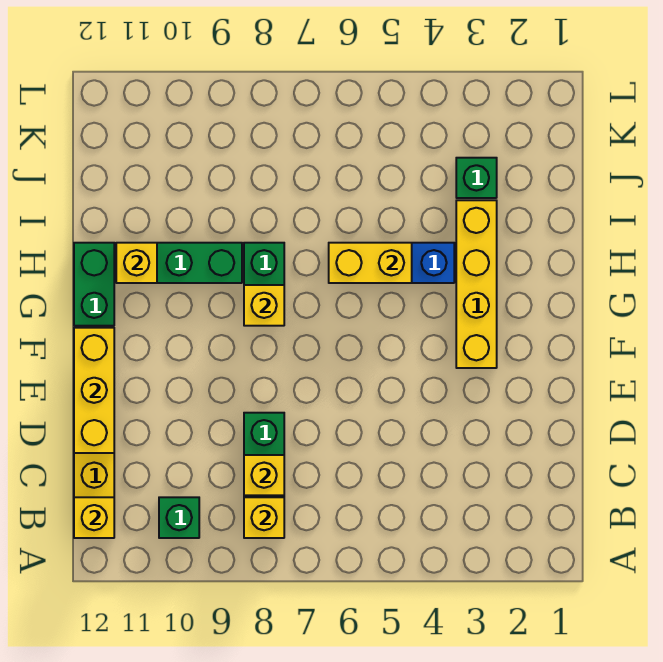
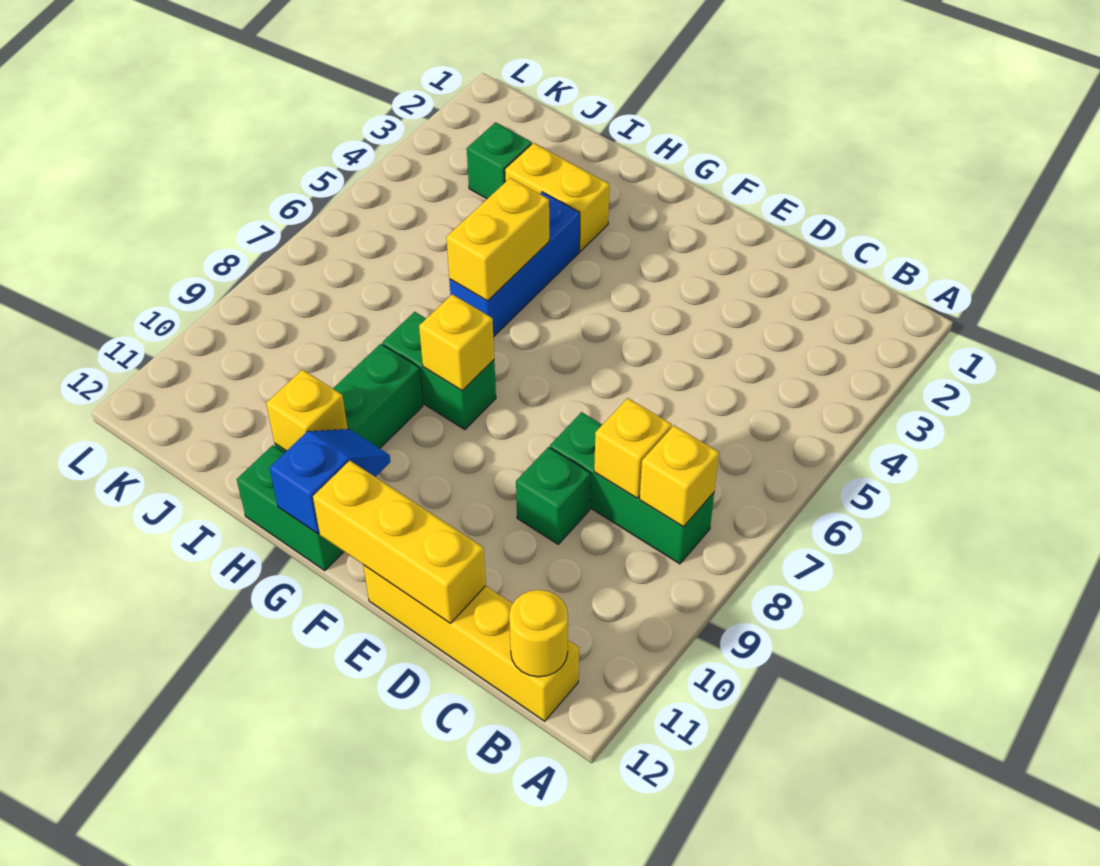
green brick B10 level 1 -> green brick D9 level 1
yellow brick B12 level 2 -> yellow round brick B12 level 2
yellow brick F3:I3 level 1 -> yellow brick H3:I3 level 1
none -> blue slope G11:G12 level 2 top 12

